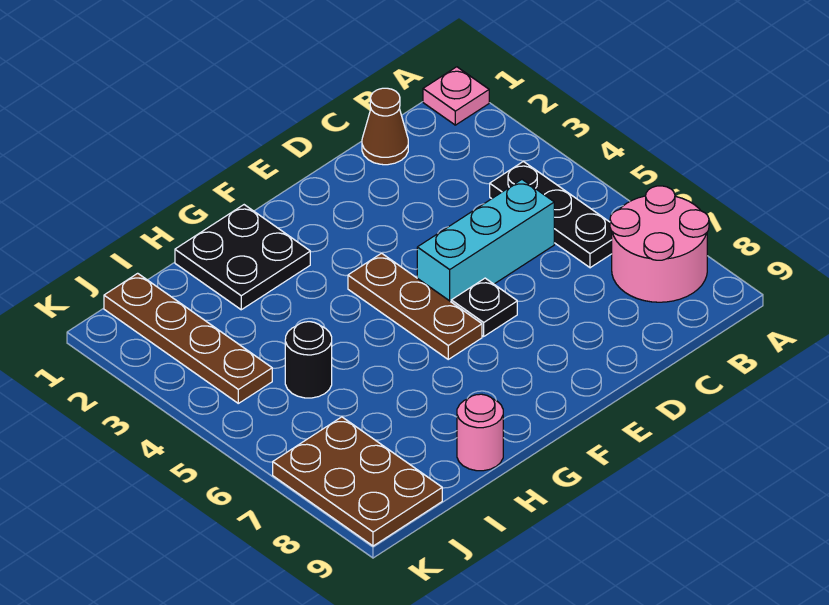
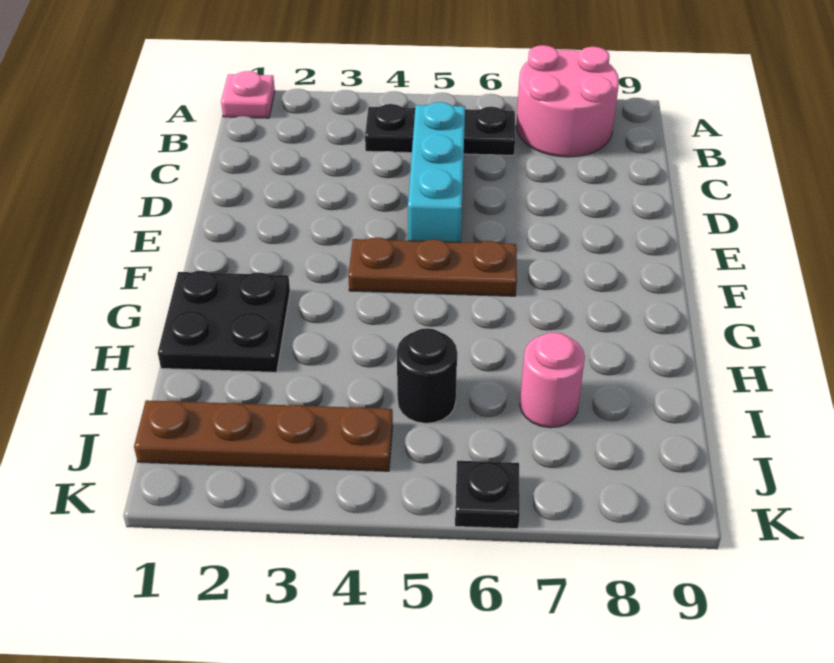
brown cone C1 level 1 -> none
black plate E6 level 1 -> black plate K6 level 1
pink round brick H9 level 1 -> pink round brick I7 level 1
brown plate J7:K9 level 1 -> none

